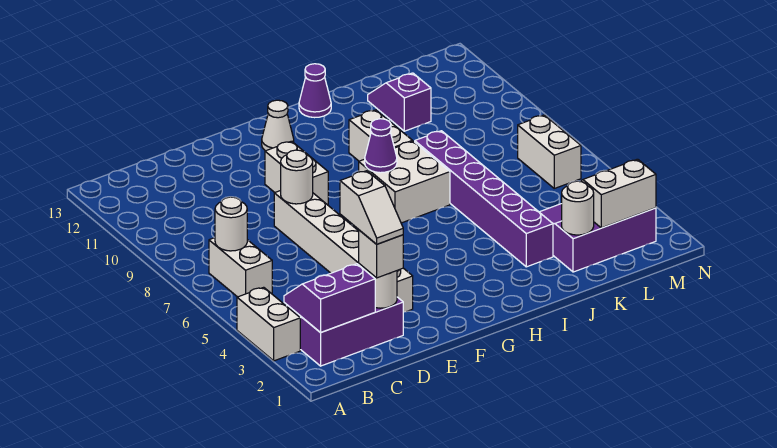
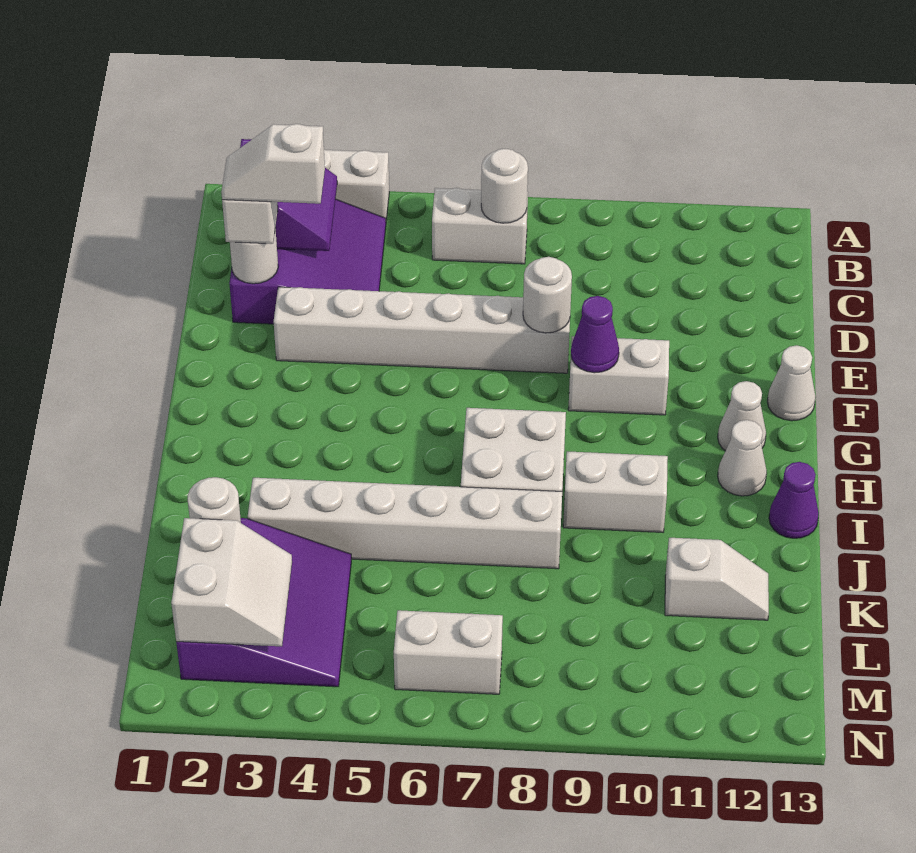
none -> white cone F13 level 1
purple cone H8 level 2 -> purple cone F9 level 2
none -> white cone H12 level 1
purple brick J3:J8 level 1 -> white brick J3:J8 level 1
purple slope K11:K12 level 1 top 11 -> white slope K11:K12 level 1 top 11

